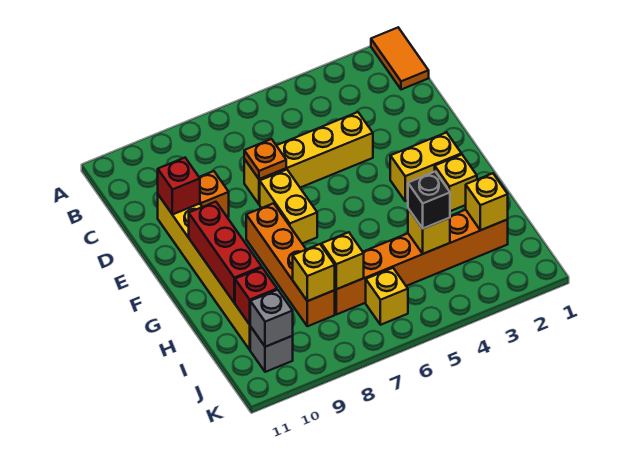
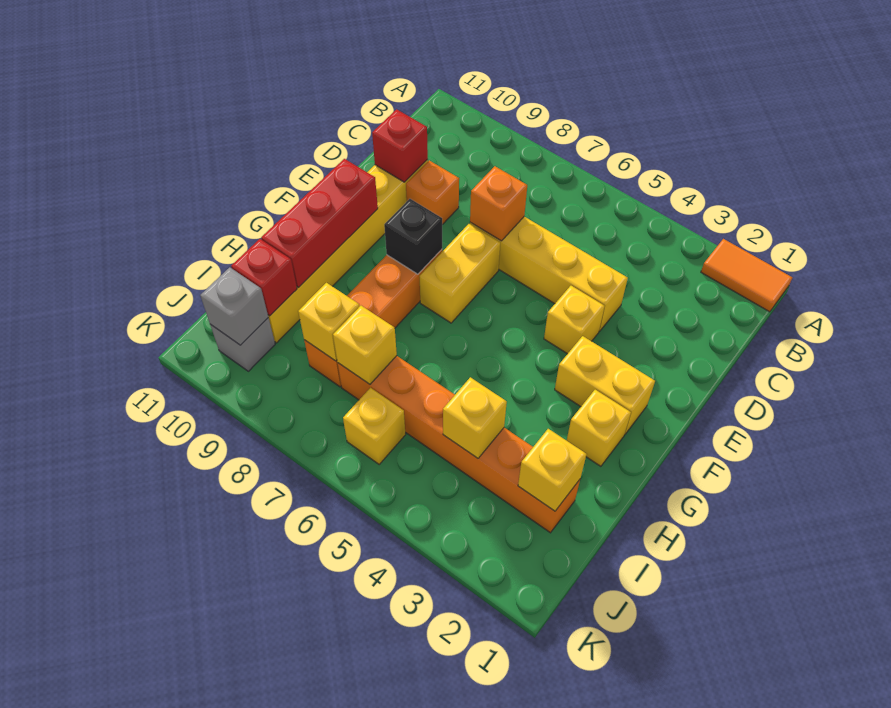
orange tile A1:B1 level 1 -> orange tile A1:A2 level 1
orange plate D7 level 2 -> orange brick D7 level 2
none -> yellow brick E4 level 1
black brick I4 level 3 -> black brick F8 level 2

